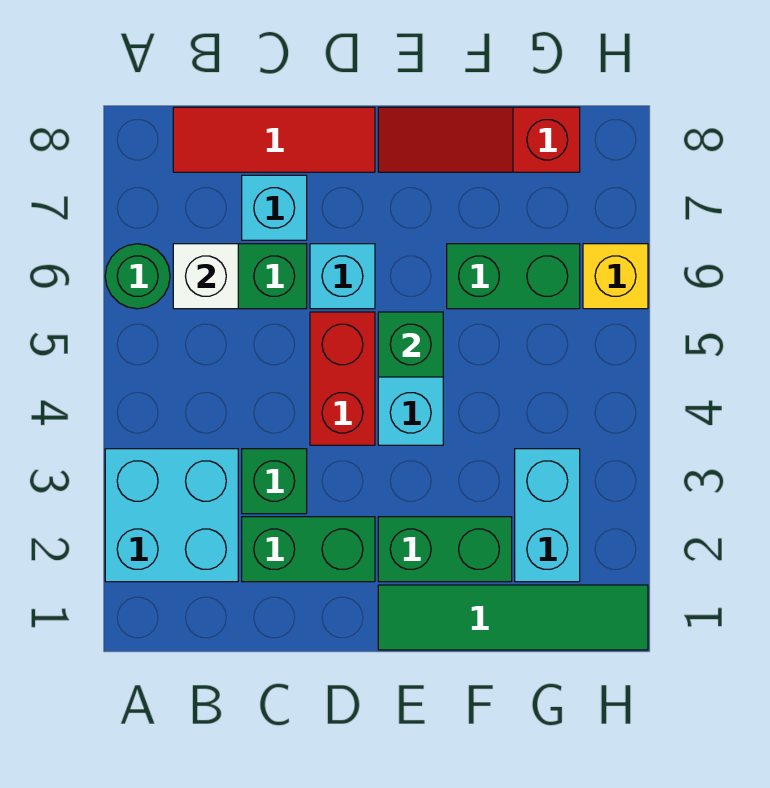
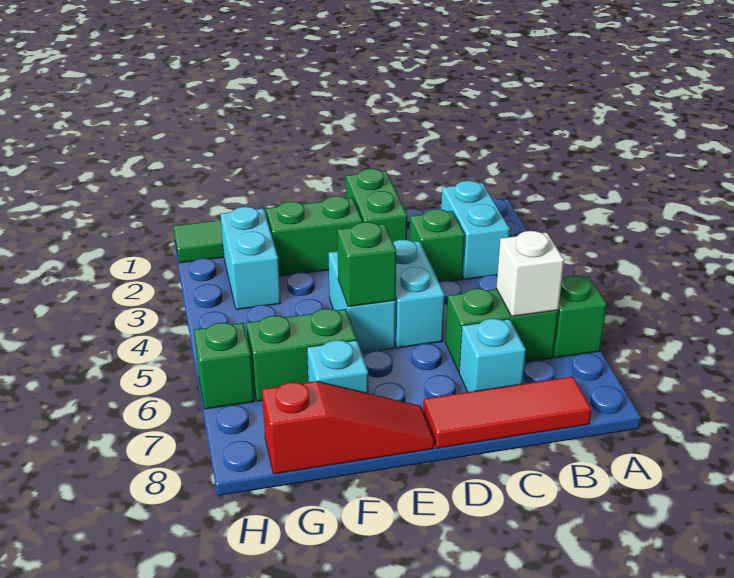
cyan brick A2:B3 level 1 -> cyan brick B2:B3 level 1
green round brick A6 level 1 -> green brick A6 level 1
green brick C2:D2 level 1 -> green brick D1:D2 level 1
red brick D4:D5 level 1 -> cyan brick D4:D5 level 1
cyan brick D6 level 1 -> cyan brick F7 level 1
yellow brick H6 level 1 -> green brick H6 level 1

